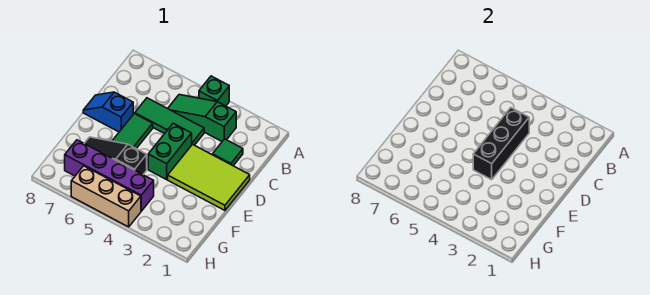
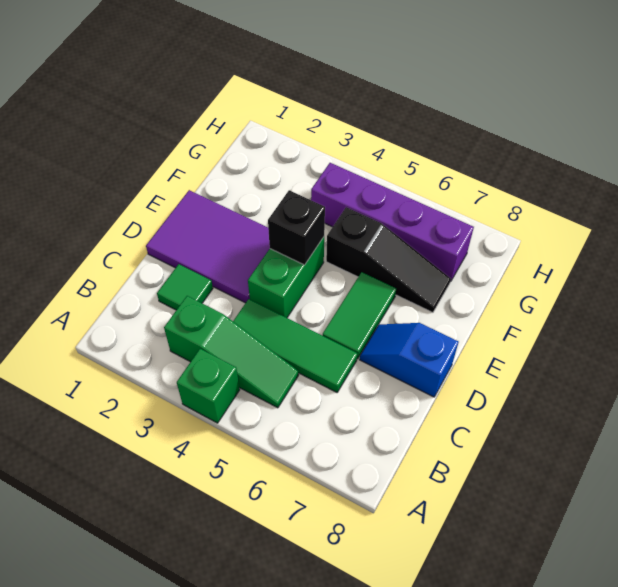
black brick C4:E4 level 2 -> black brick E4 level 2
lime tile D1:E3 level 1 -> purple tile D1:E3 level 1
blue slope D7:D8 level 1 top 7 -> blue slope D7:D8 level 1 top 8
tan brick H4:H6 level 1 -> none

